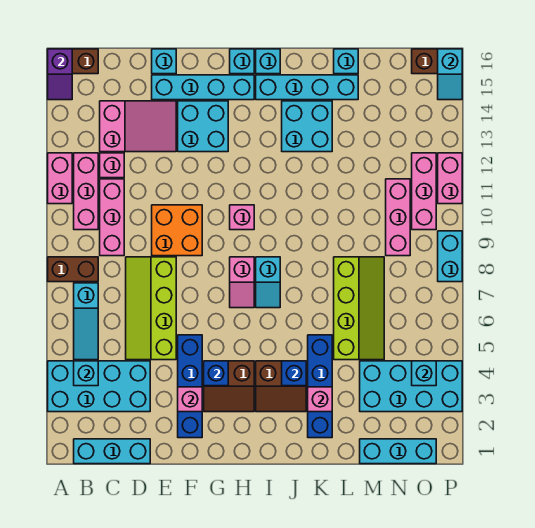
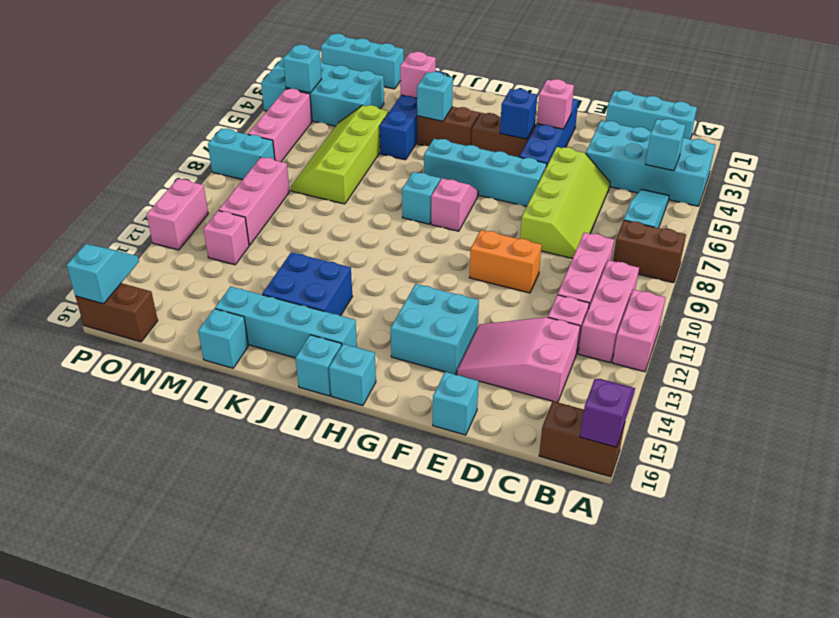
orange brick E9:F10 level 1 -> orange brick E10:F10 level 1
cyan brick E15:H15 level 1 -> cyan brick F6:I6 level 1
pink brick H10 level 1 -> pink brick N12 level 1
blue brick J4 level 2 -> cyan brick J4 level 2
cyan brick J13:K14 level 1 -> blue brick J13:K14 level 1
pink brick O10:O12 level 1 -> pink brick O5:O7 level 1
cyan brick P8:P9 level 1 -> cyan brick O8:P8 level 1

